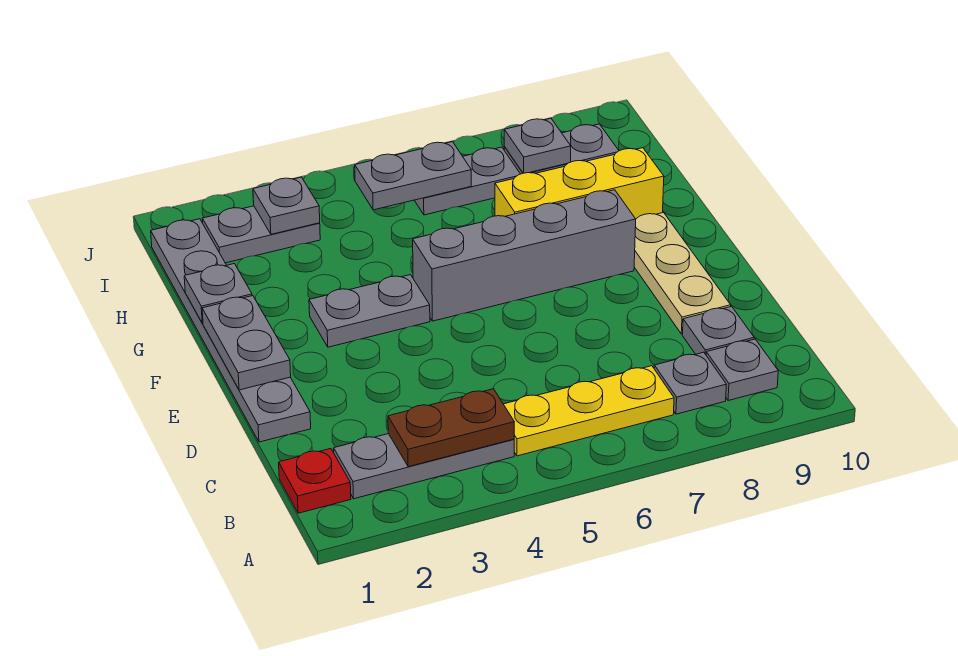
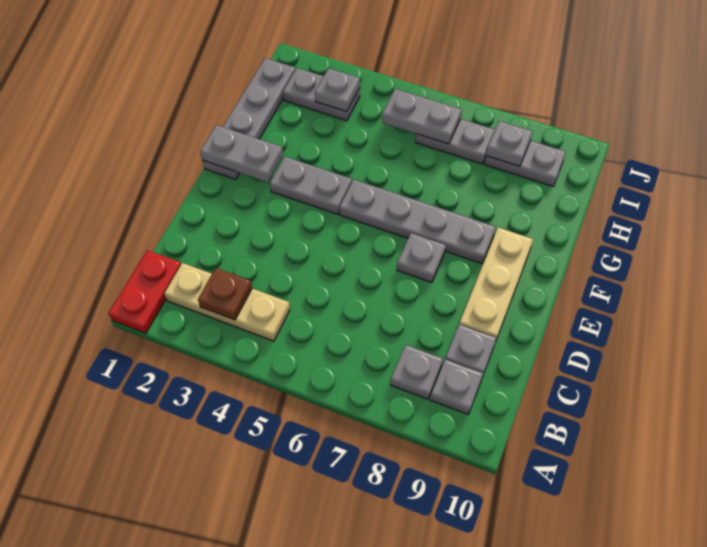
red plate B1 level 1 -> red plate A1:B1 level 1
grey plate B2:B4 level 1 -> tan plate B2:B4 level 1
brown plate B3:B4 level 2 -> brown plate B3 level 2
yellow plate B5:B7 level 1 -> none
grey plate D1:I1 level 1 -> grey plate F1:I1 level 1
grey plate E1:F1 level 2 -> grey plate F1:F2 level 2
grey brick F5:F8 level 1 -> grey plate F5:F8 level 1
grey plate G1 level 2 -> grey plate E7 level 1
yellow brick G7:G9 level 1 -> none

